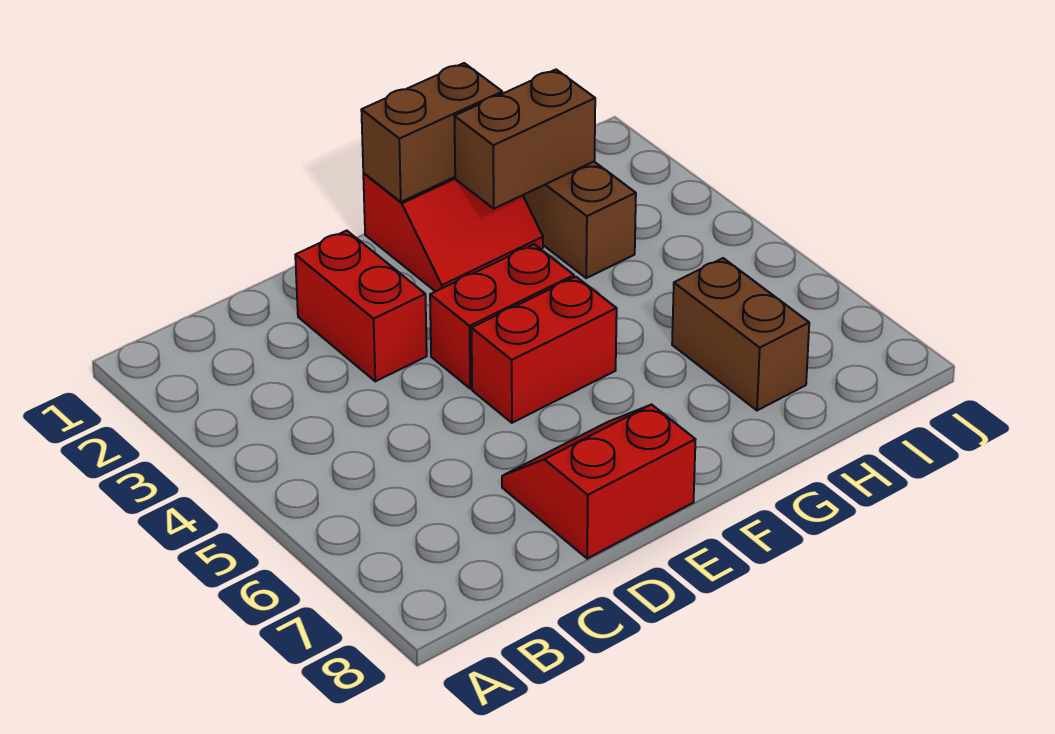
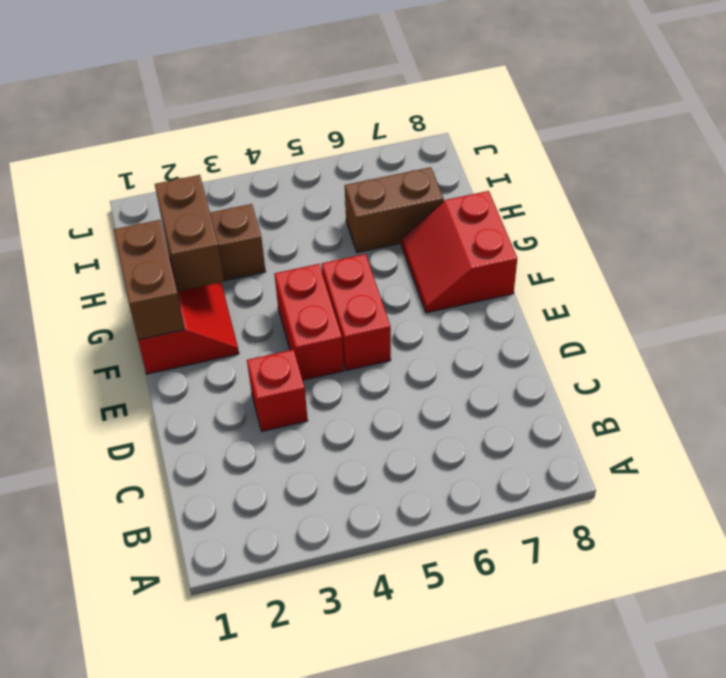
red brick D2:D3 level 1 -> red brick D3 level 1
red slope D7:E8 level 1 top 8 -> red slope F7:G8 level 1 top 8

